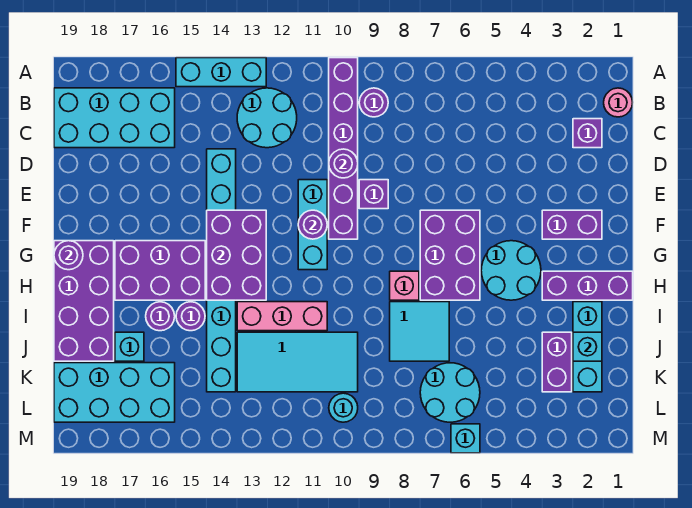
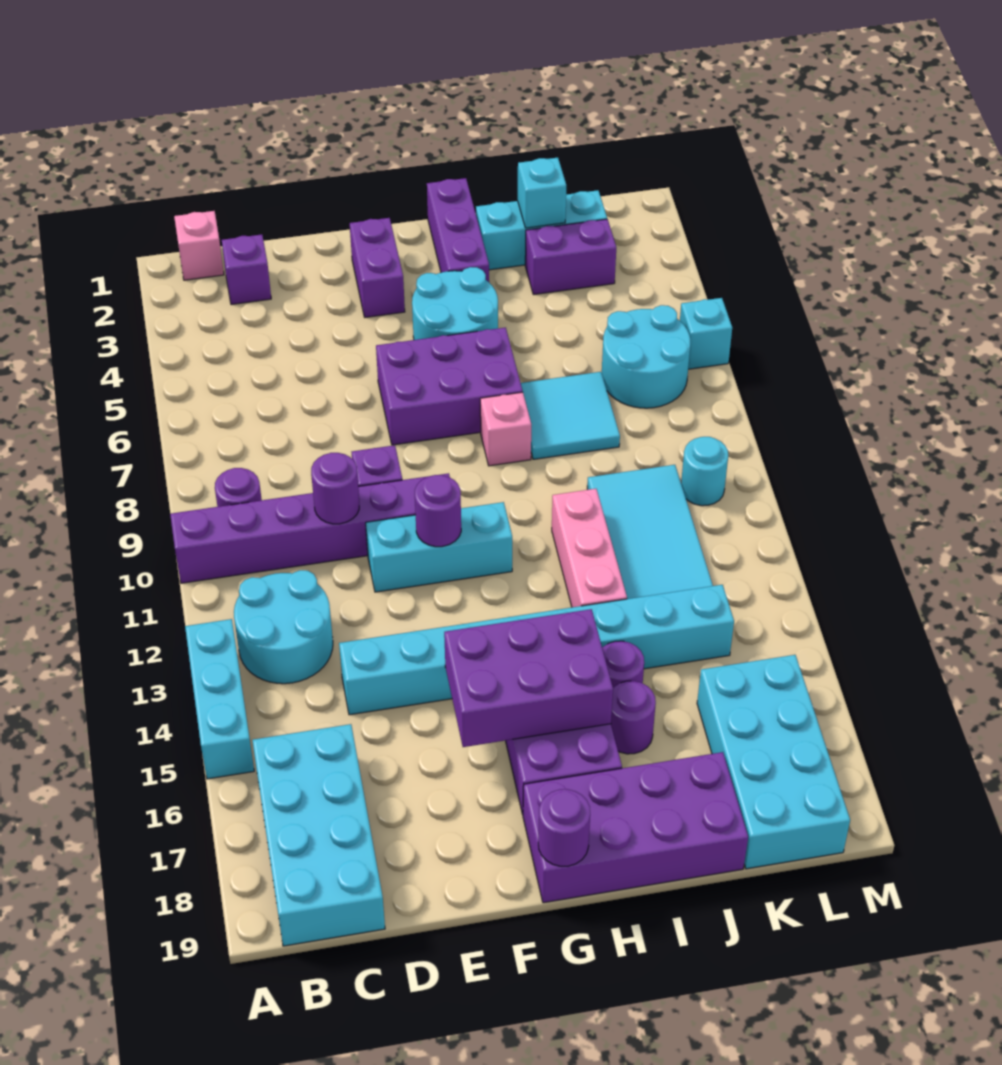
pink round brick B1 level 1 -> pink brick B1 level 1
purple brick F13:H14 level 2 -> purple brick F15:H16 level 2
cyan brick J17 level 1 -> none

